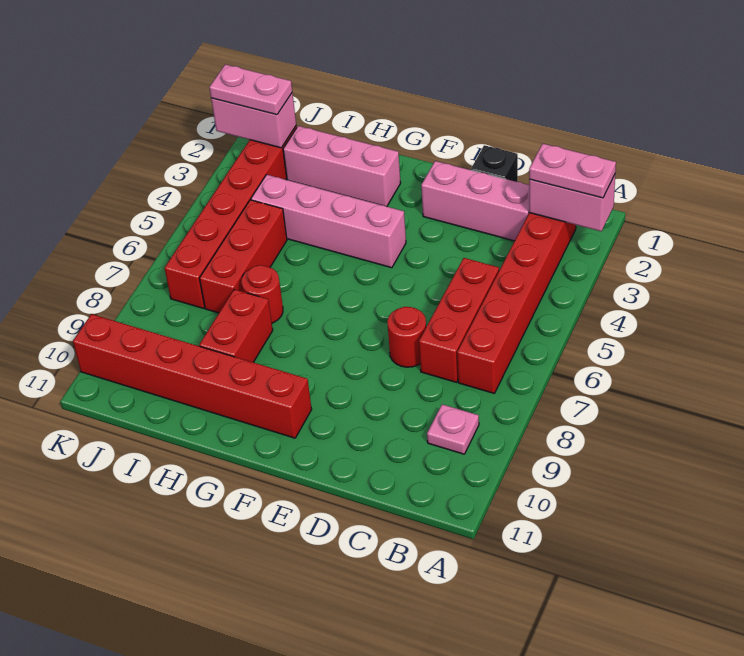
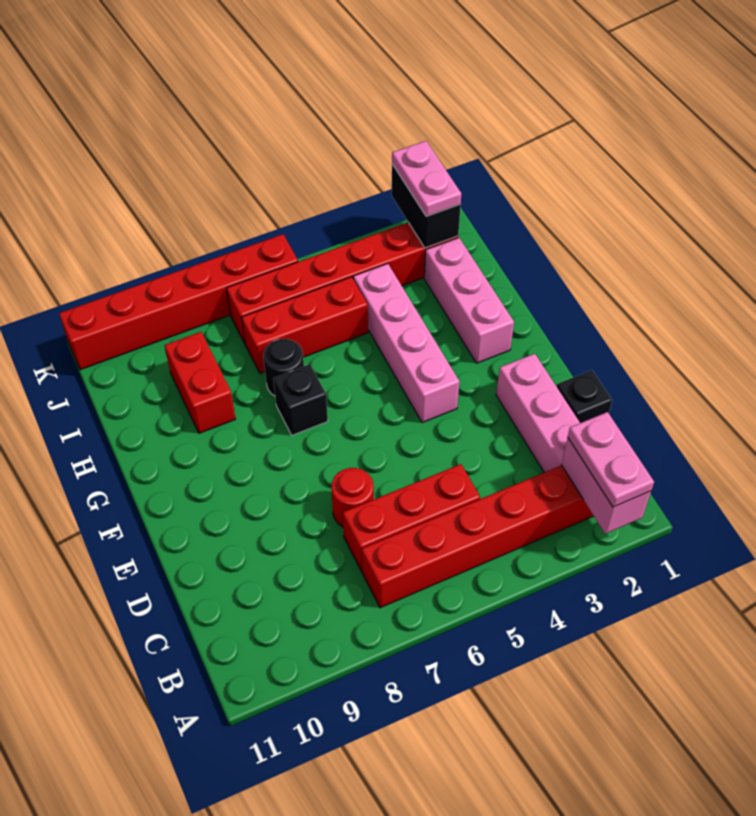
pink plate B9 level 1 -> none
red brick F10:K10 level 1 -> red brick K6:K11 level 1
none -> black brick G7 level 1
red round brick H7 level 1 -> black round brick H7 level 1
red brick H8:H9 level 1 -> red brick H9:I9 level 1
pink brick J2:K2 level 2 -> black brick J2:K2 level 2

